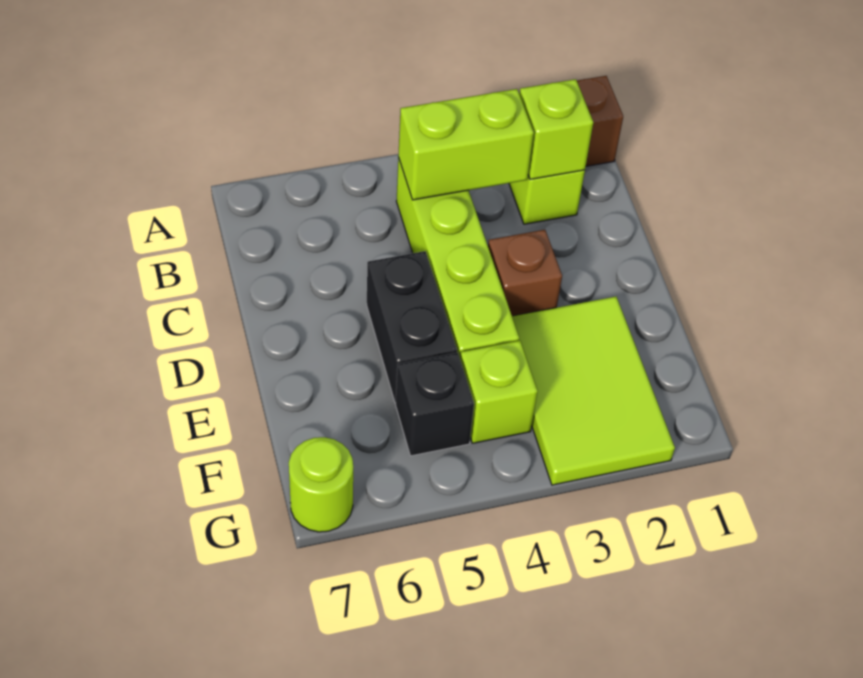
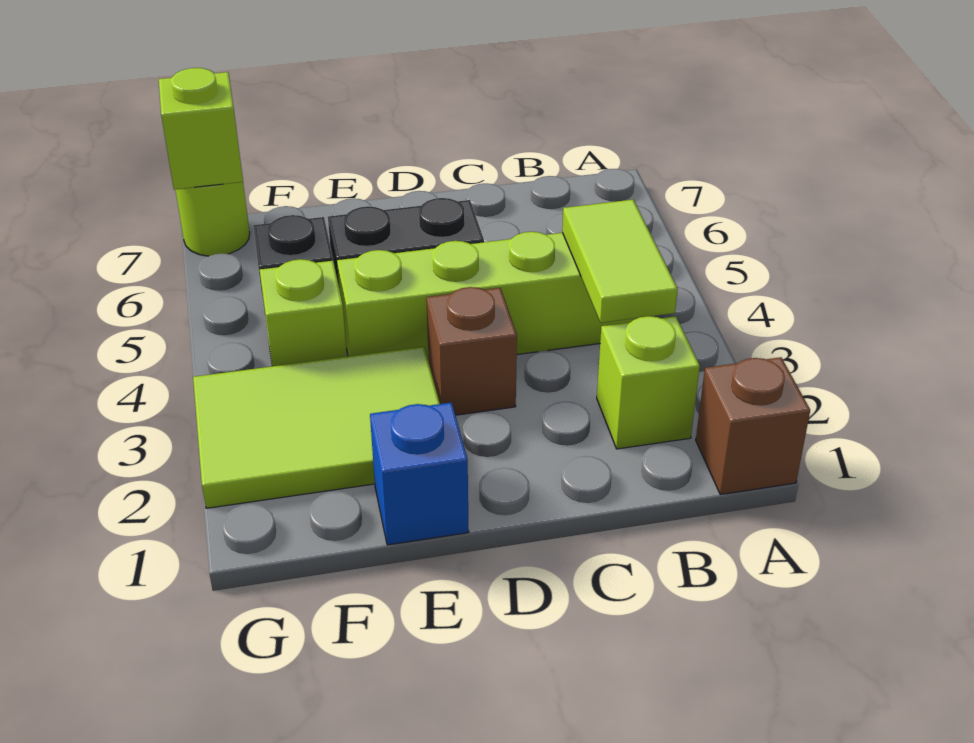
lime brick B2 level 2 -> lime brick G7 level 2
lime brick B3:B4 level 2 -> lime tile B3:B4 level 2
none -> blue brick E1 level 1

